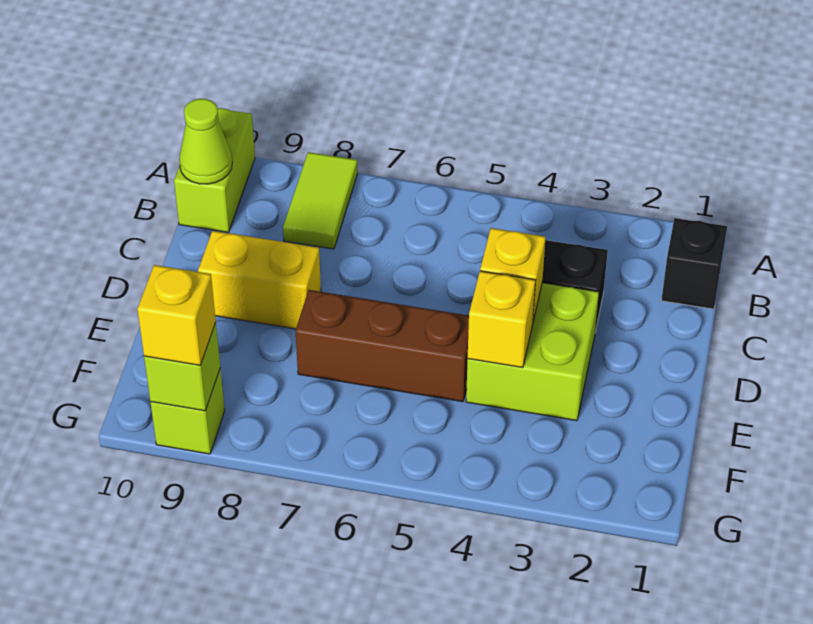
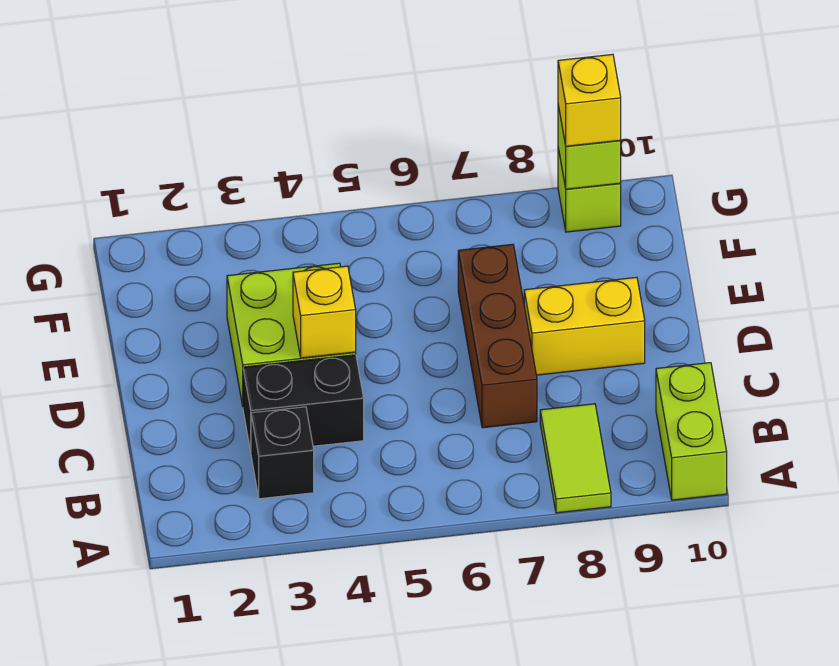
black brick B1 level 1 -> black brick B3 level 1
lime cone B10 level 2 -> none
yellow brick E4 level 2 -> none
brown brick E5:E7 level 1 -> brown brick C7:E7 level 1

